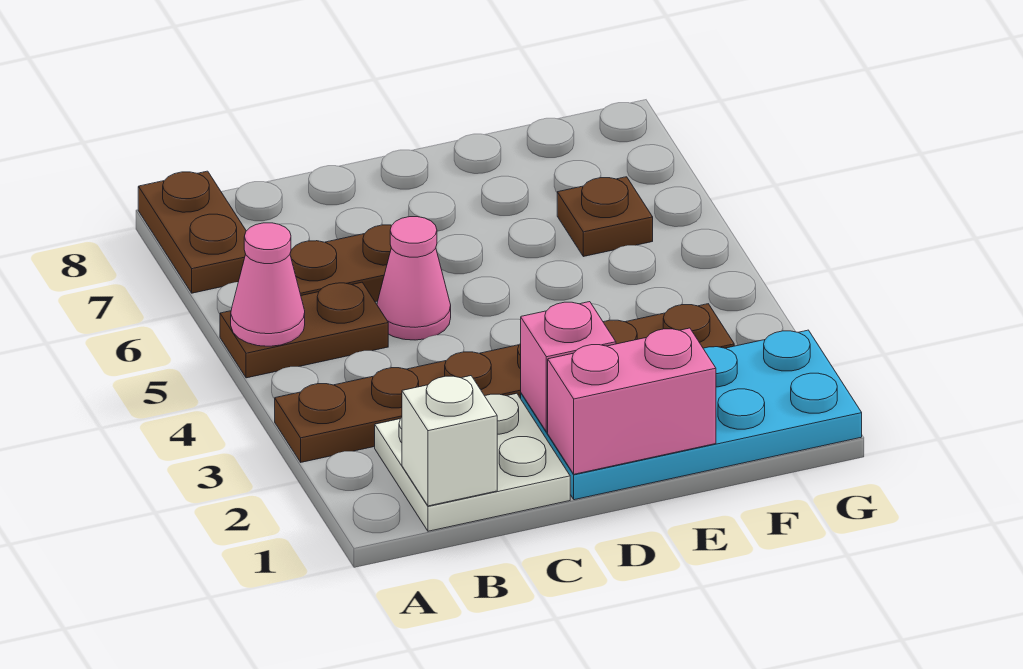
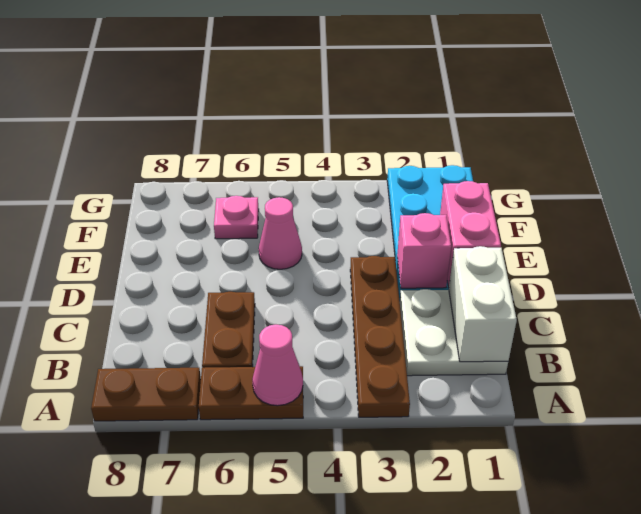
brown plate A3:F3 level 1 -> brown plate A3:D3 level 1
brown plate A5:B5 level 1 -> brown plate A5:A6 level 1
white brick B1 level 2 -> white brick B1:C1 level 2
pink cone C5 level 1 -> pink cone E5 level 1
brown plate F6 level 1 -> pink plate F6 level 1

